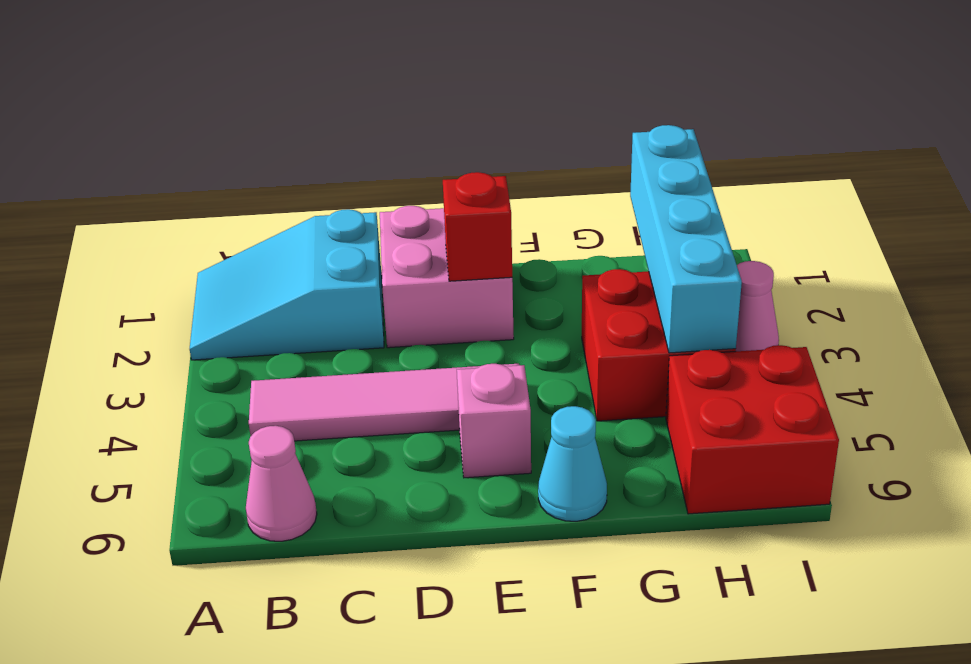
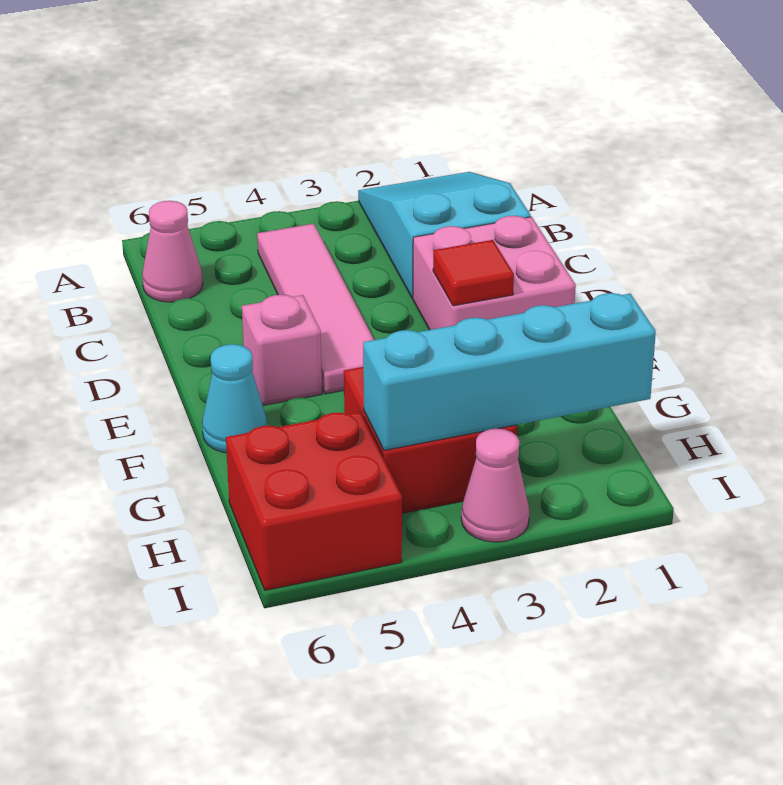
red brick E2 level 2 -> red tile E2 level 2

